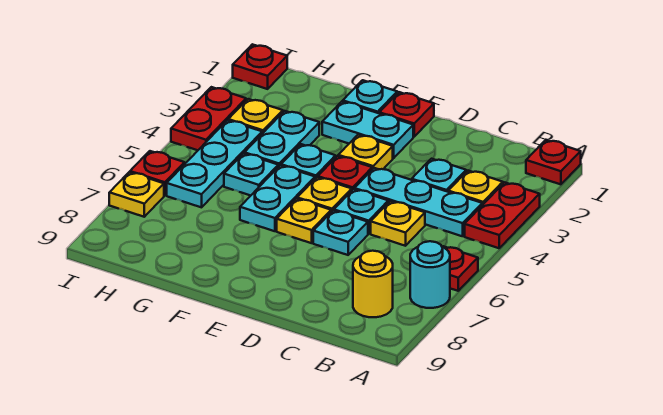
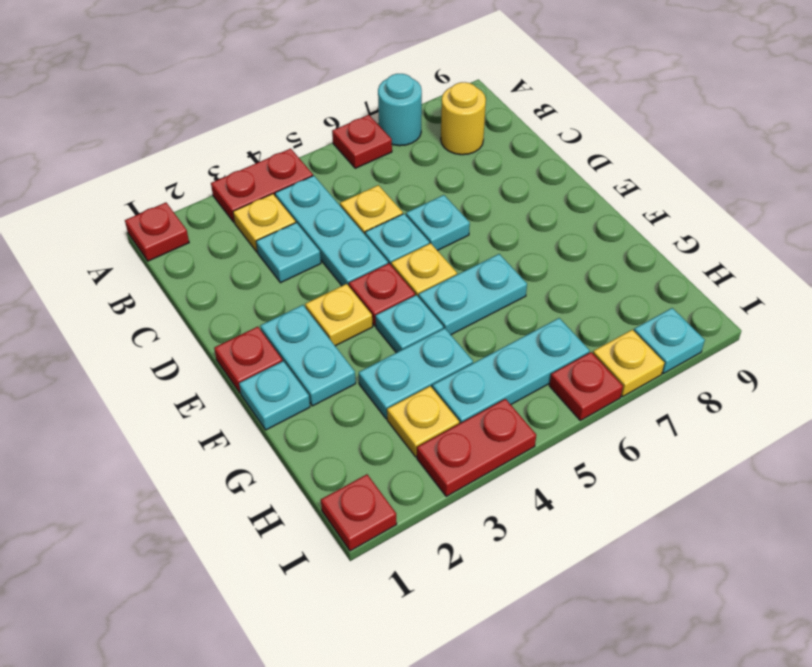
yellow plate E6 level 1 -> none
cyan plate G5 level 1 -> cyan plate I8 level 1

